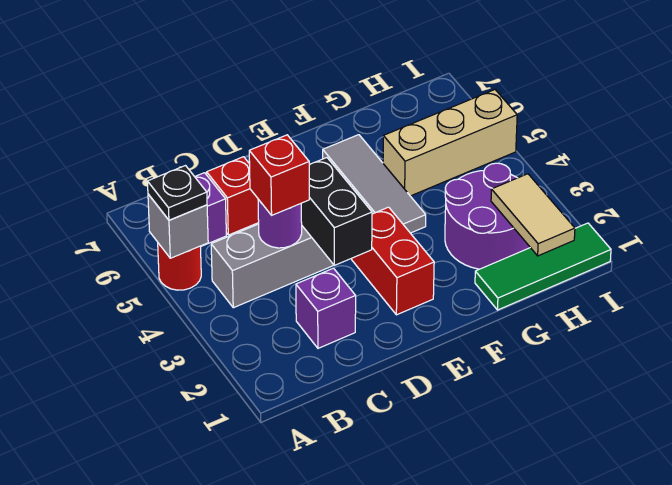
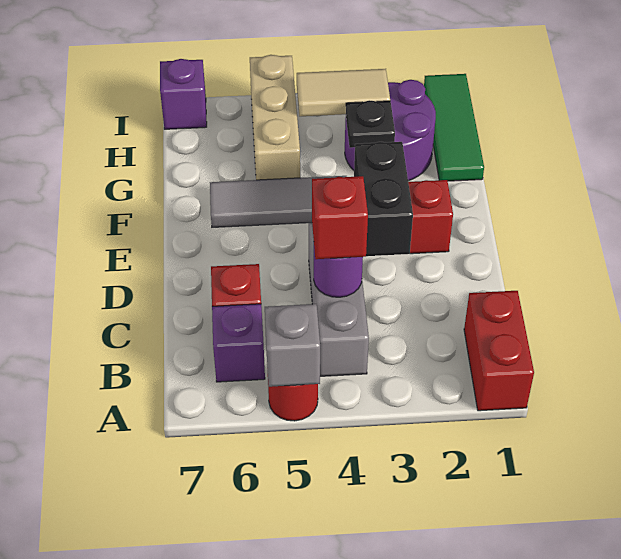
none -> red brick A1:B1 level 1
black plate A5 level 3 -> black plate G3 level 2
purple brick C2 level 1 -> purple brick I7 level 1
black brick D3:D4 level 2 -> black brick D3:E3 level 2
tan tile H1:H2 level 2 -> tan tile H3:H4 level 2

